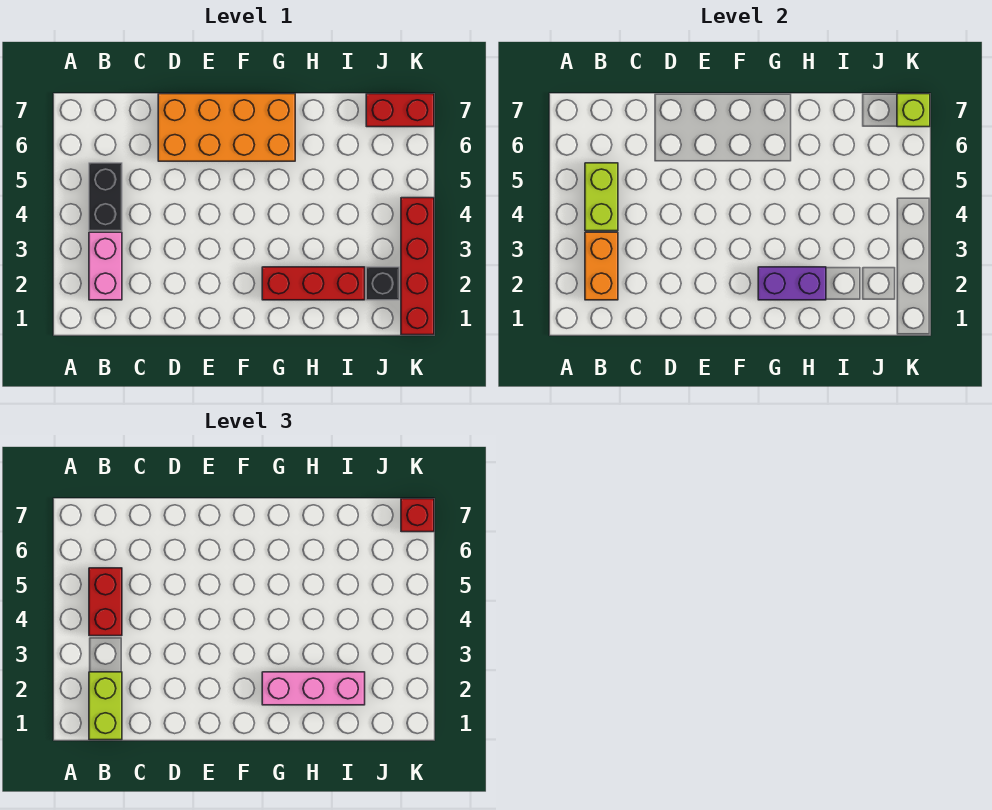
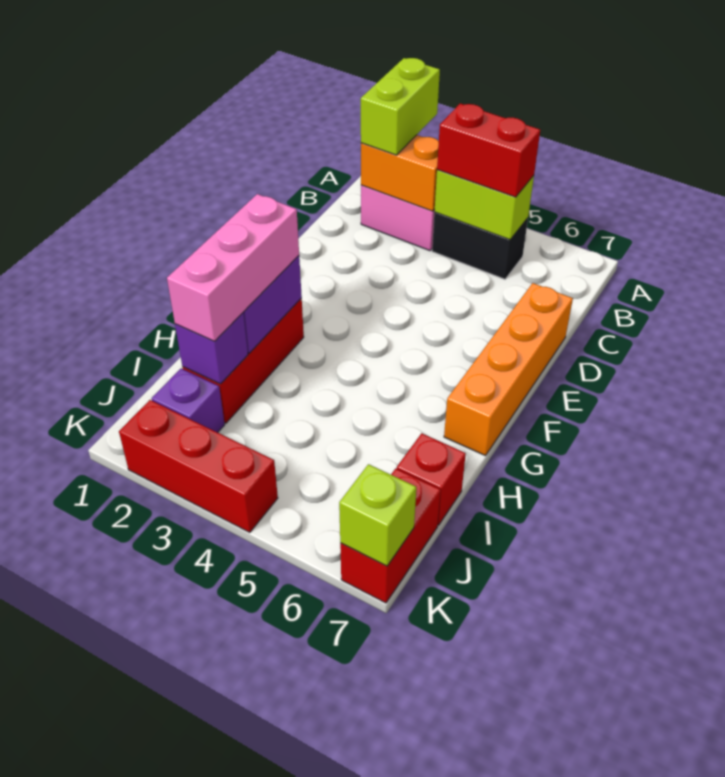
lime brick B1:B2 level 3 -> lime brick A2:B2 level 3
orange brick D6:G7 level 1 -> orange brick D7:G7 level 1
none -> purple brick I2 level 2
black brick J2 level 1 -> purple brick J2 level 1
red brick K1:K4 level 1 -> red brick K2:K4 level 1
red brick K7 level 3 -> red brick I7 level 1

